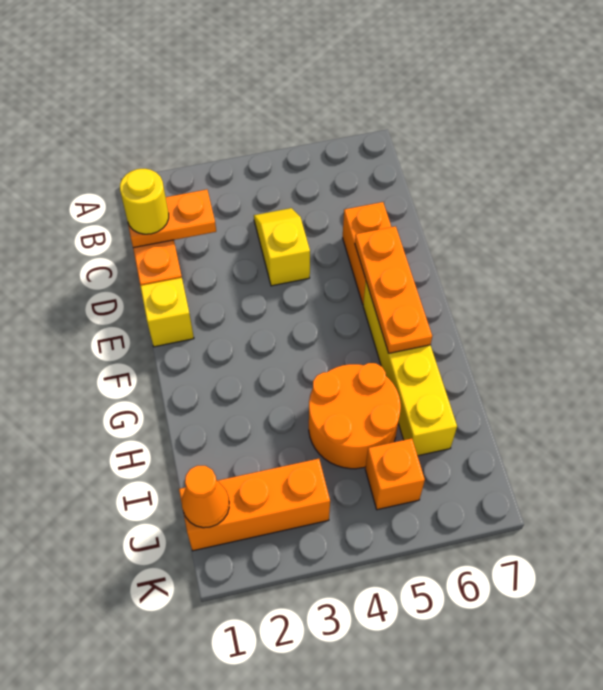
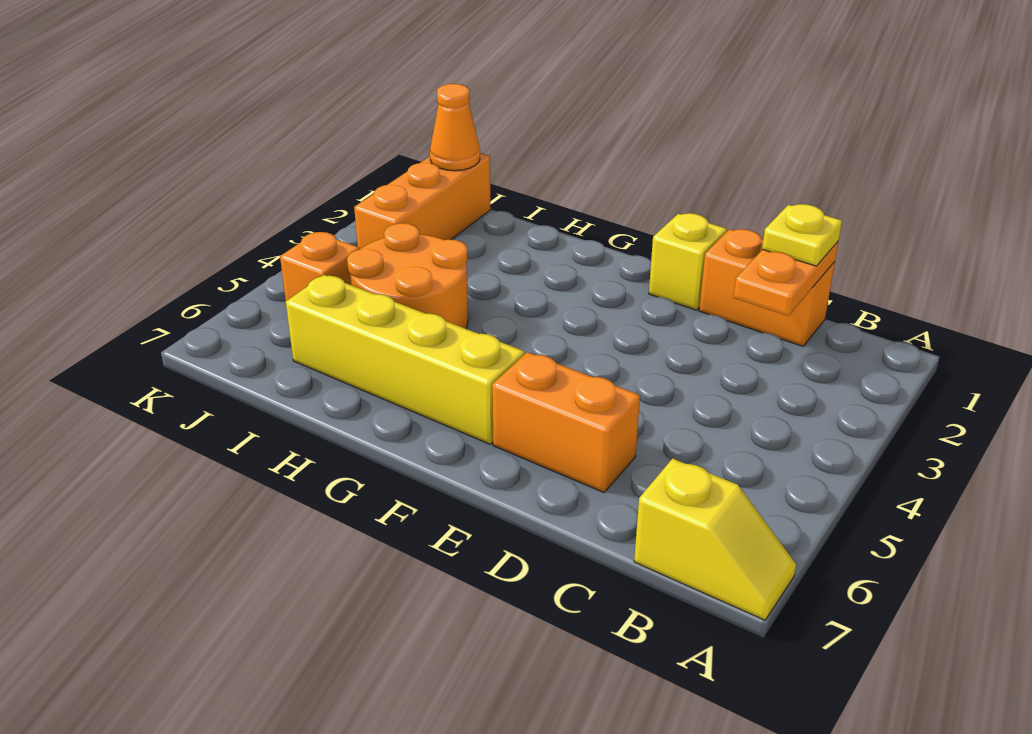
yellow round brick C1 level 3 -> yellow plate C1 level 3
yellow slope C4:D4 level 1 top D -> yellow slope A7:B7 level 1 top B
orange plate E6:G6 level 2 -> none

